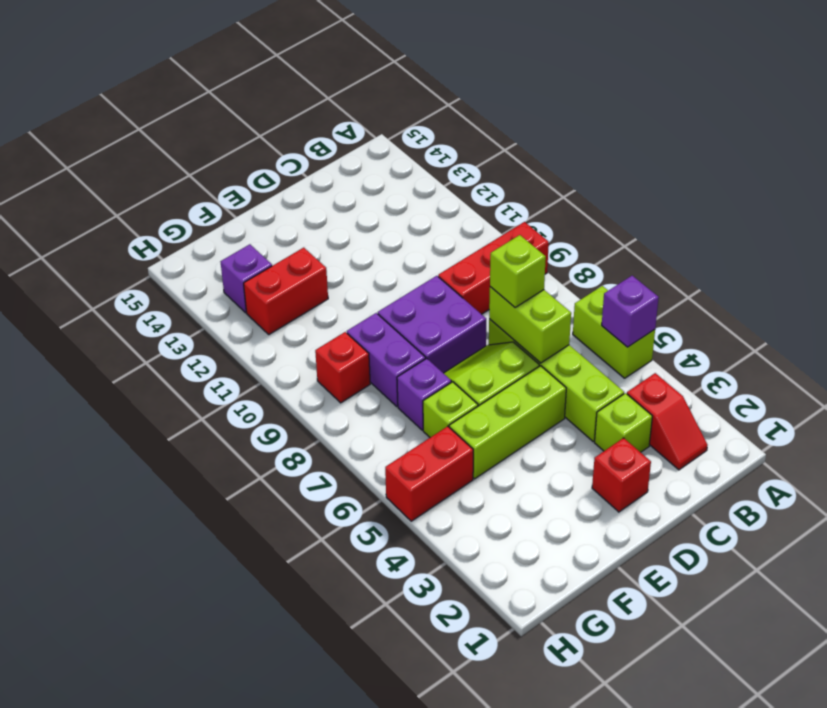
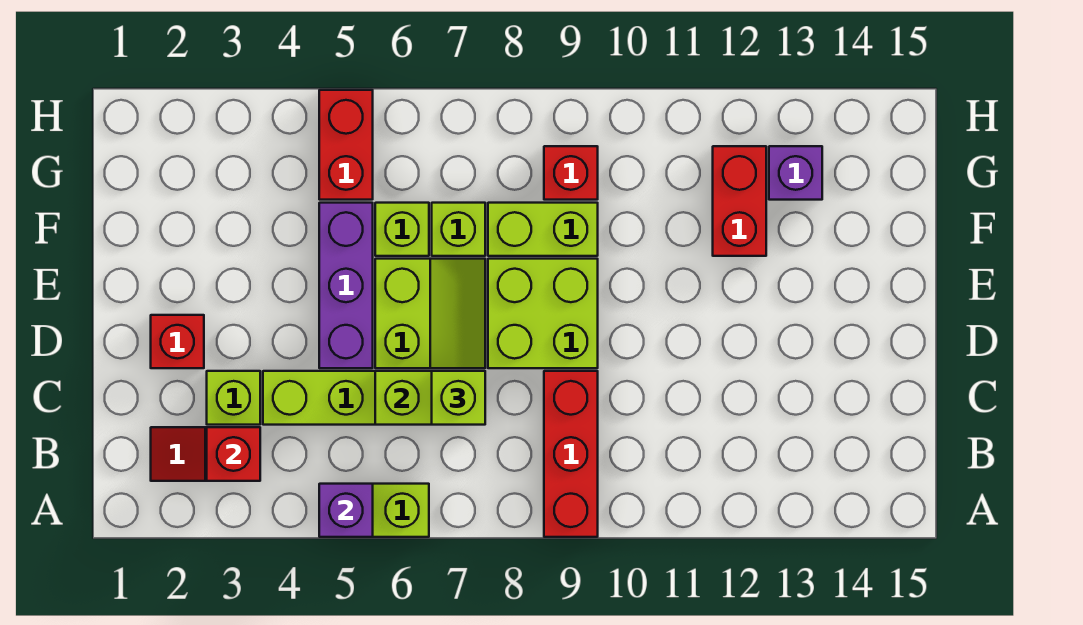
none -> red brick B3 level 2
lime brick D5:F5 level 1 -> purple brick D5:F5 level 1
purple brick D8:E9 level 1 -> lime brick D8:E9 level 1
purple brick F7 level 1 -> lime brick F7 level 1
purple brick F8:F9 level 1 -> lime brick F8:F9 level 1

